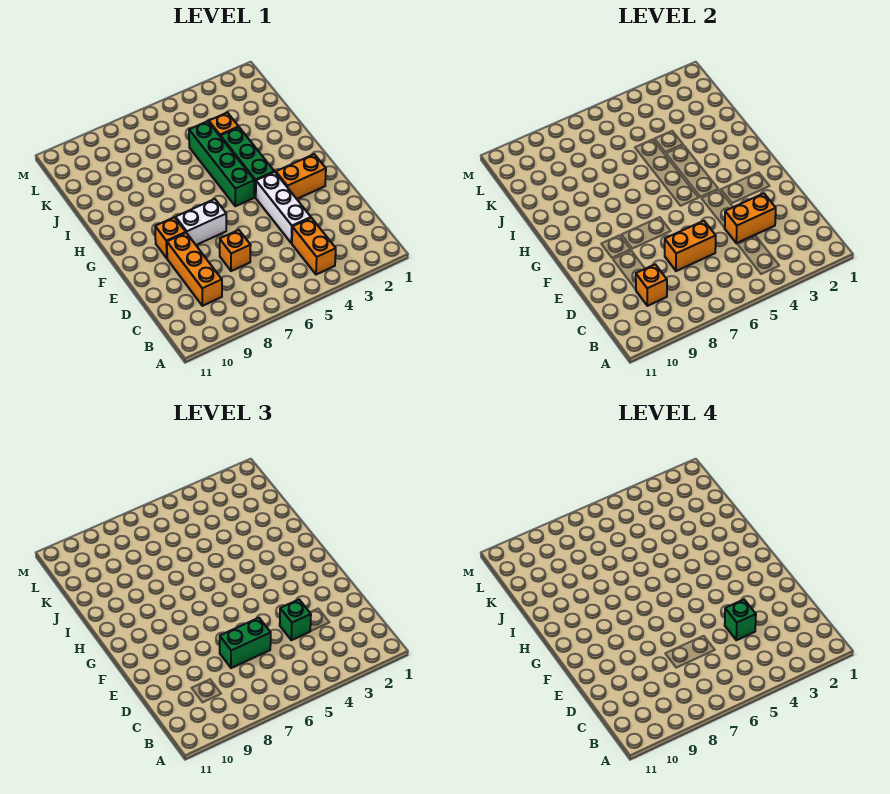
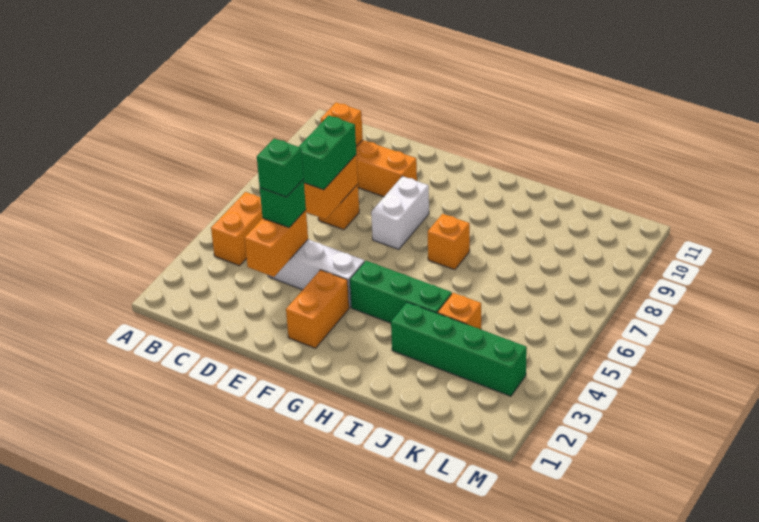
orange brick B4:C4 level 1 -> orange brick B4:B5 level 1
orange brick F9 level 1 -> orange brick H7 level 1
green brick G5:J5 level 1 -> green brick I3:L3 level 1

